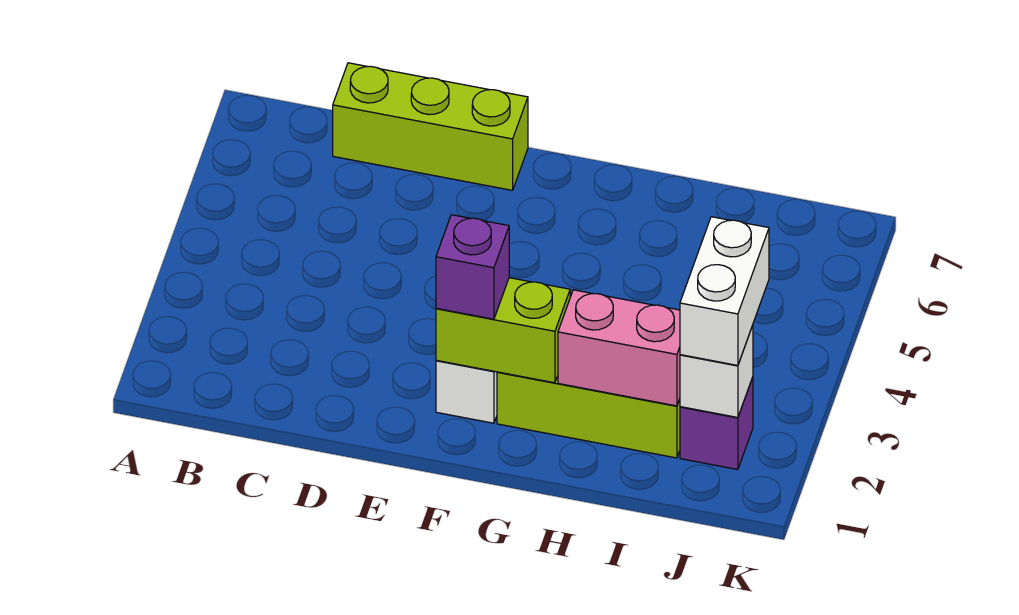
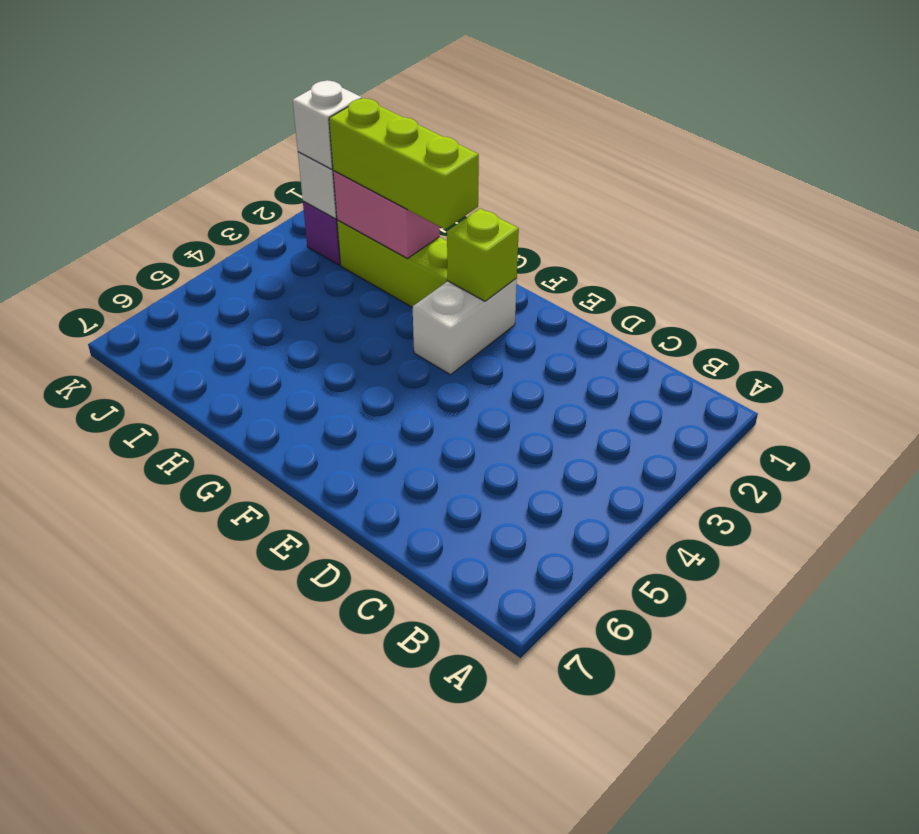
lime brick C7:E7 level 1 -> lime brick G2:I2 level 3
lime brick F2:G2 level 2 -> lime brick F2 level 2
purple brick F2 level 3 -> none
white brick J2:J3 level 3 -> white brick J2 level 3

